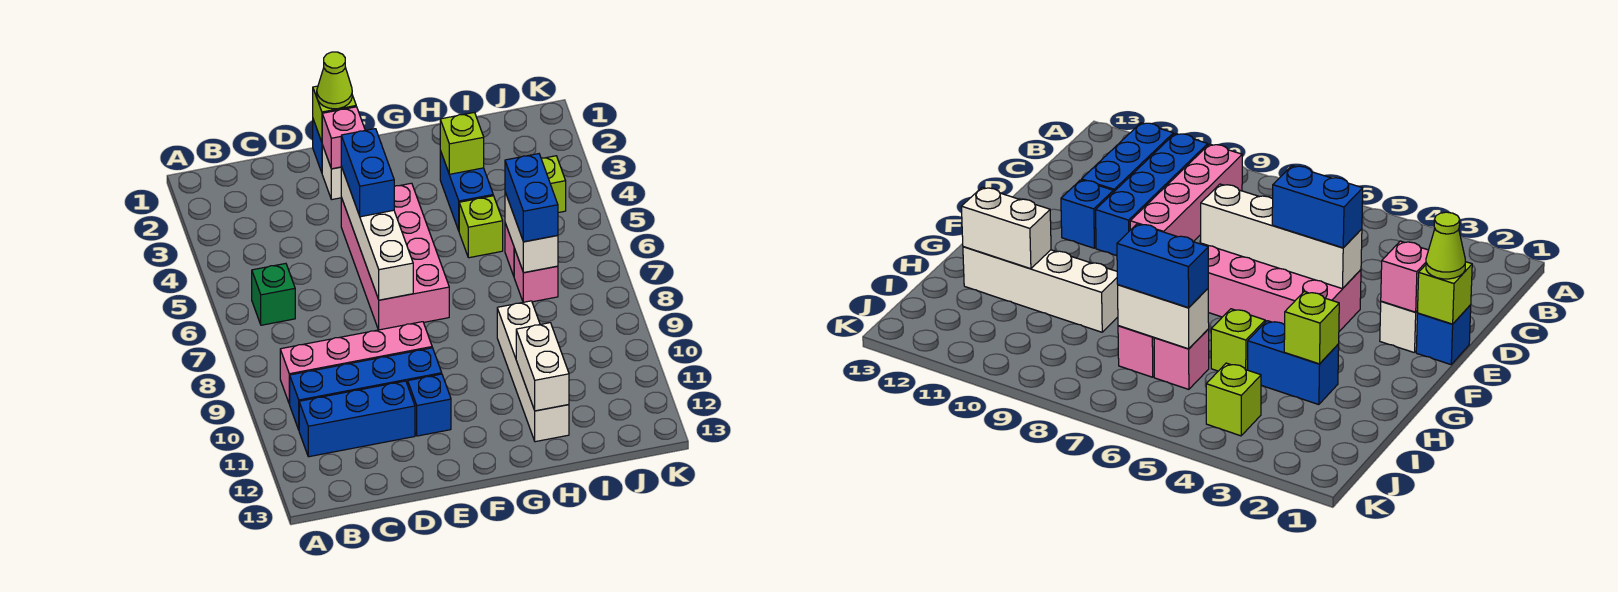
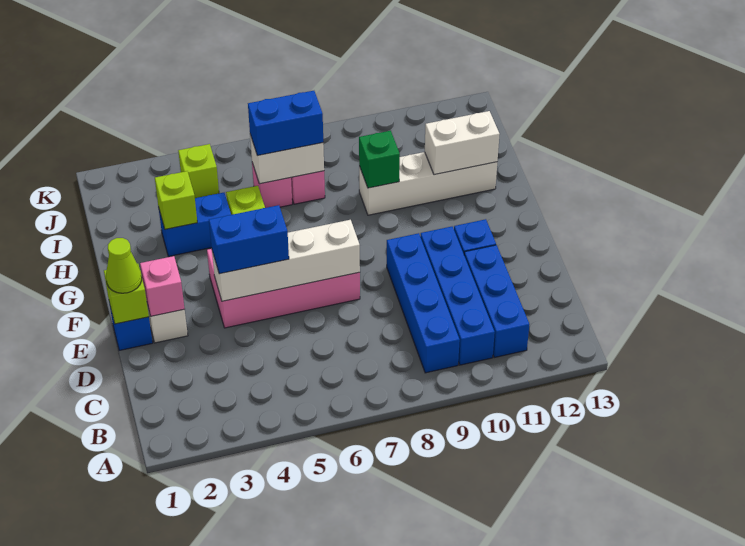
green brick B6 level 1 -> green brick H9 level 2
pink brick B9:E9 level 1 -> blue brick B9:E9 level 1

